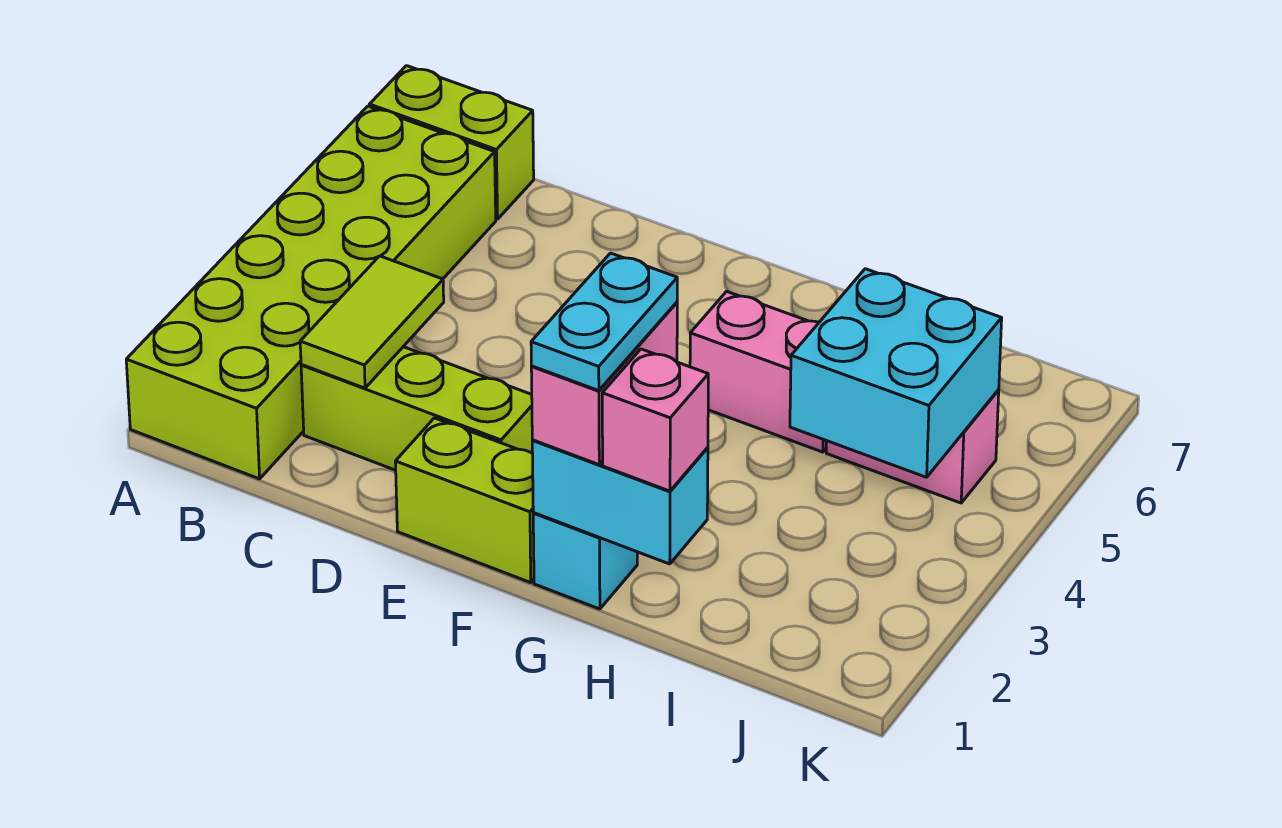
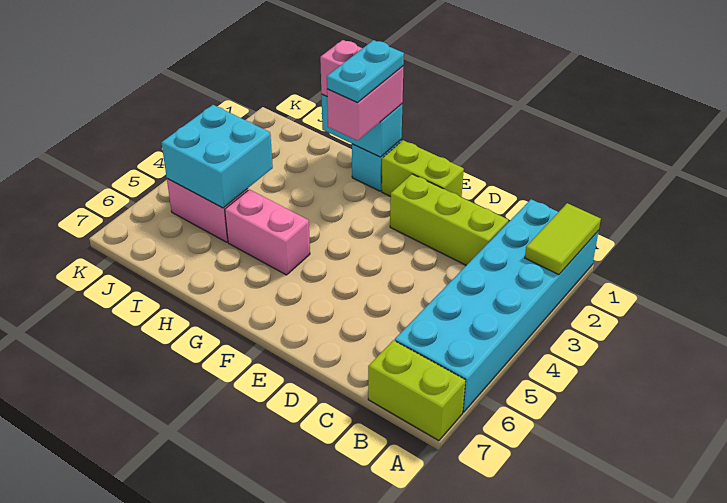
lime brick A1:B6 level 1 -> cyan brick A1:B6 level 1
lime tile C2:C3 level 2 -> lime tile A1:A2 level 2

